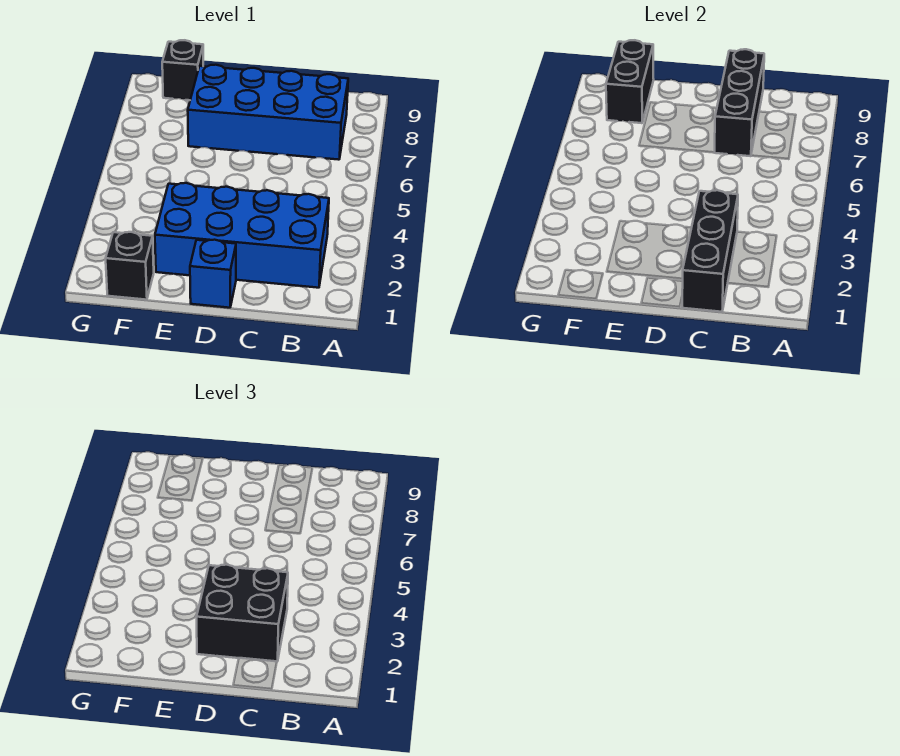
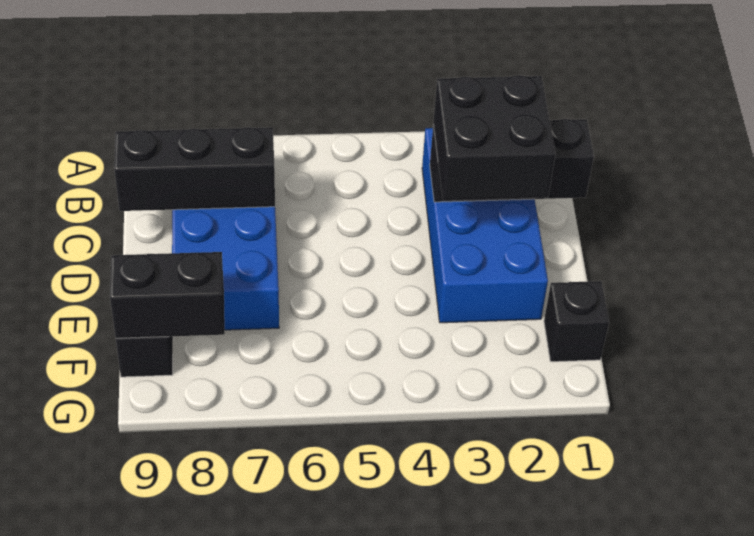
blue brick D1 level 1 -> none

